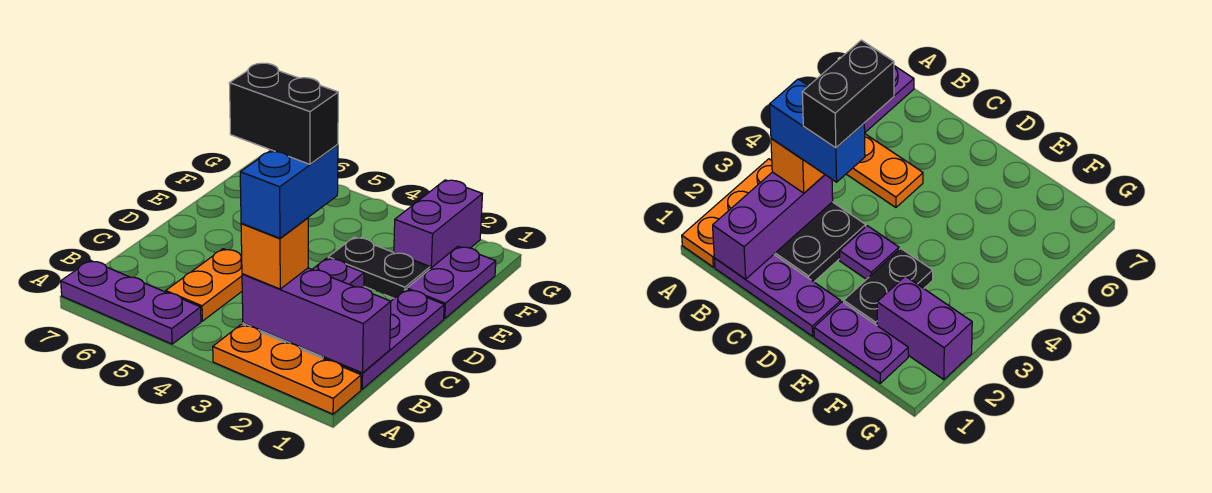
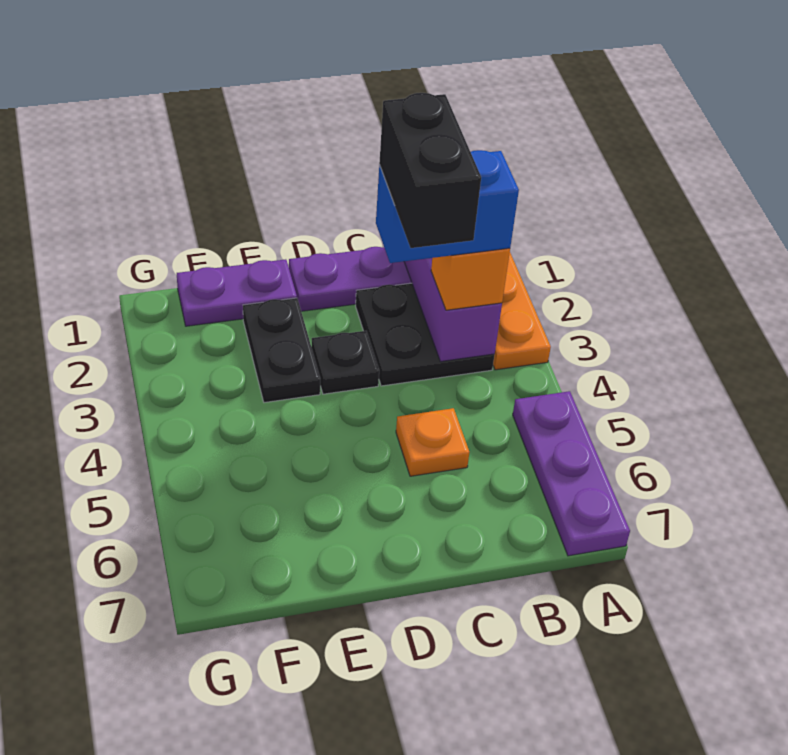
orange plate B5:C5 level 1 -> orange plate C5 level 1
purple plate D3 level 1 -> black plate D3 level 1
purple brick F2:G2 level 1 -> none

